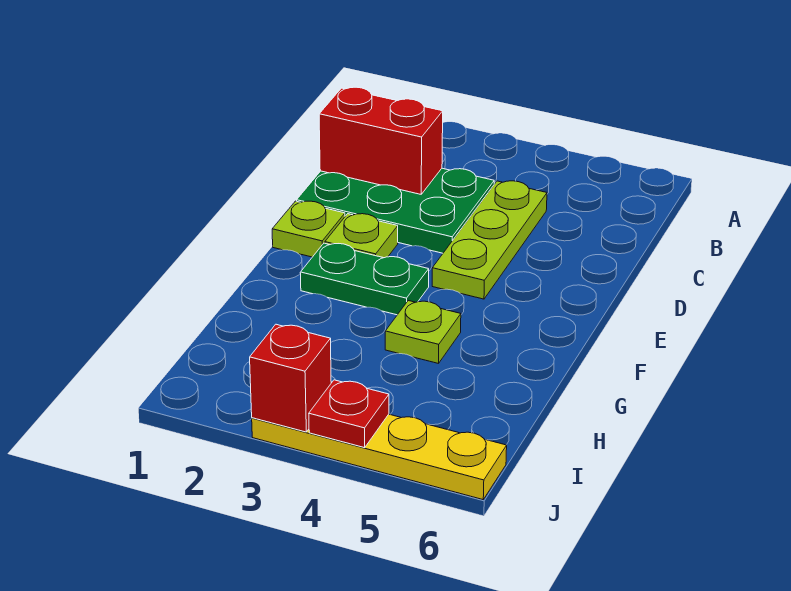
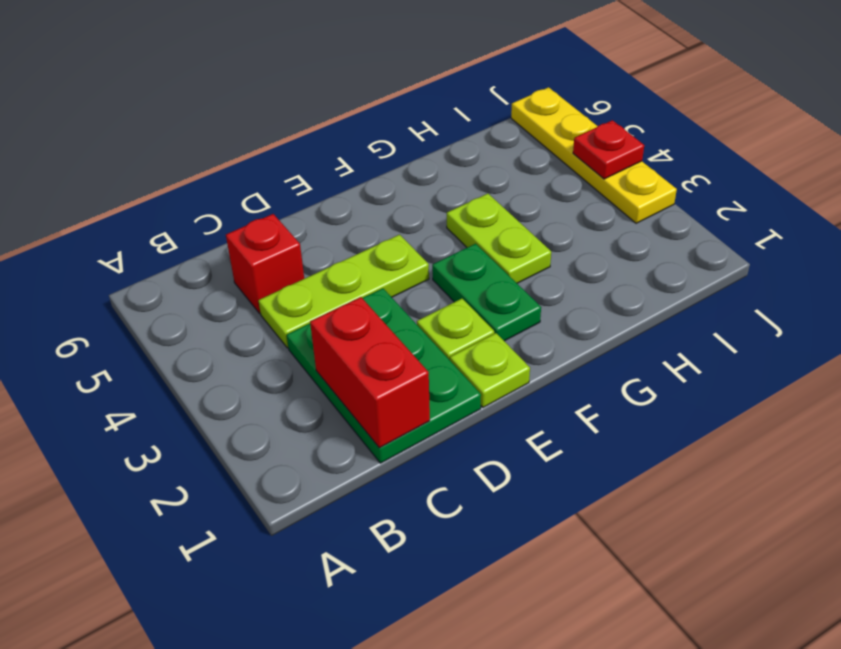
lime plate G4 level 1 -> lime plate G3:G4 level 1
red brick J3 level 2 -> red brick C5 level 1

